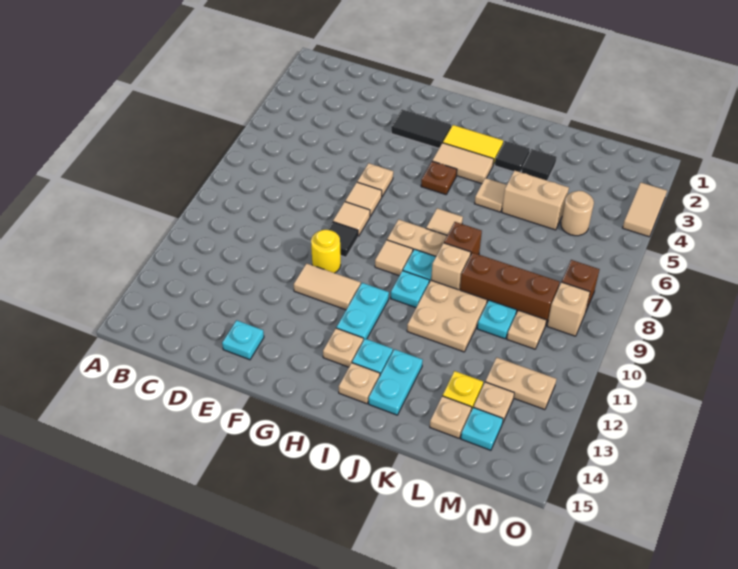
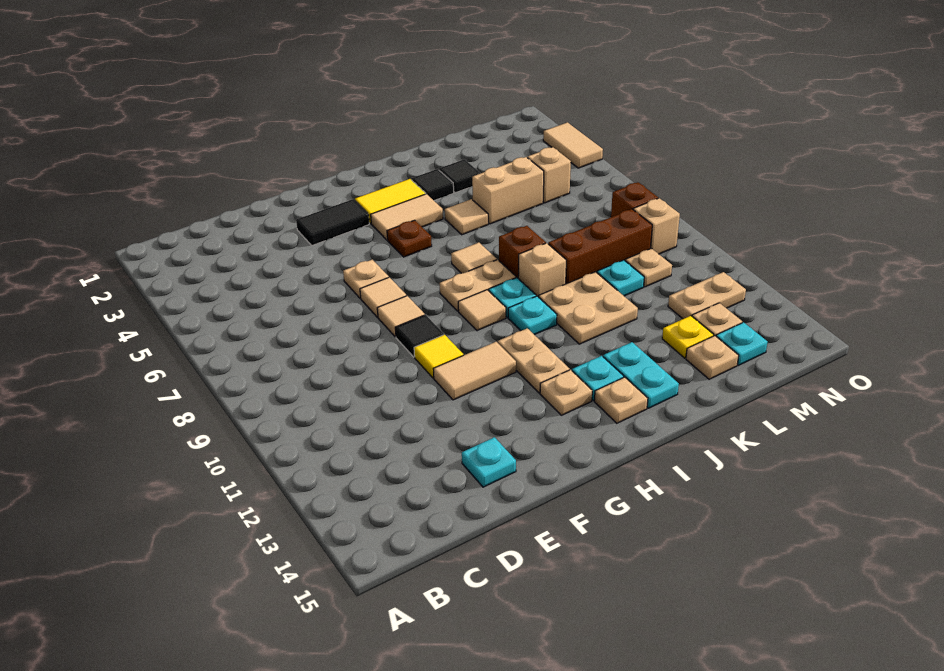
yellow round brick F10 level 1 -> yellow tile F10 level 1
cyan plate H11:H12 level 1 -> tan plate H11:H12 level 1
tan round brick M5 level 1 -> tan brick M5 level 1

